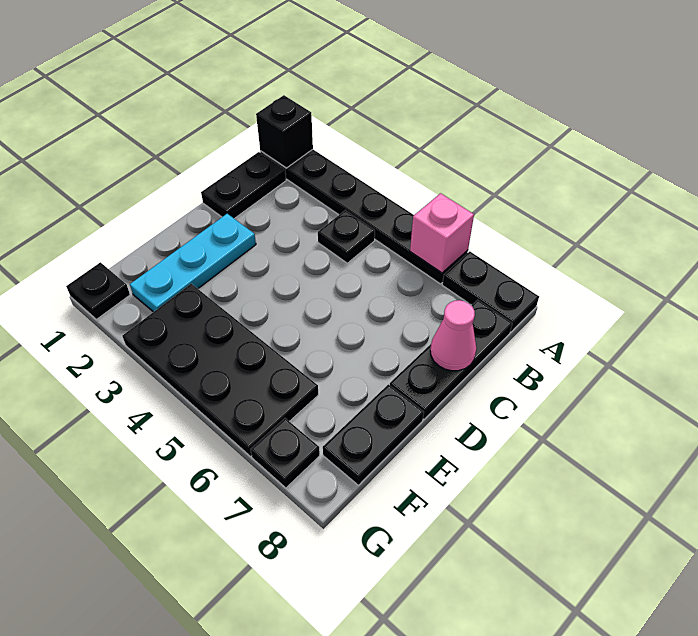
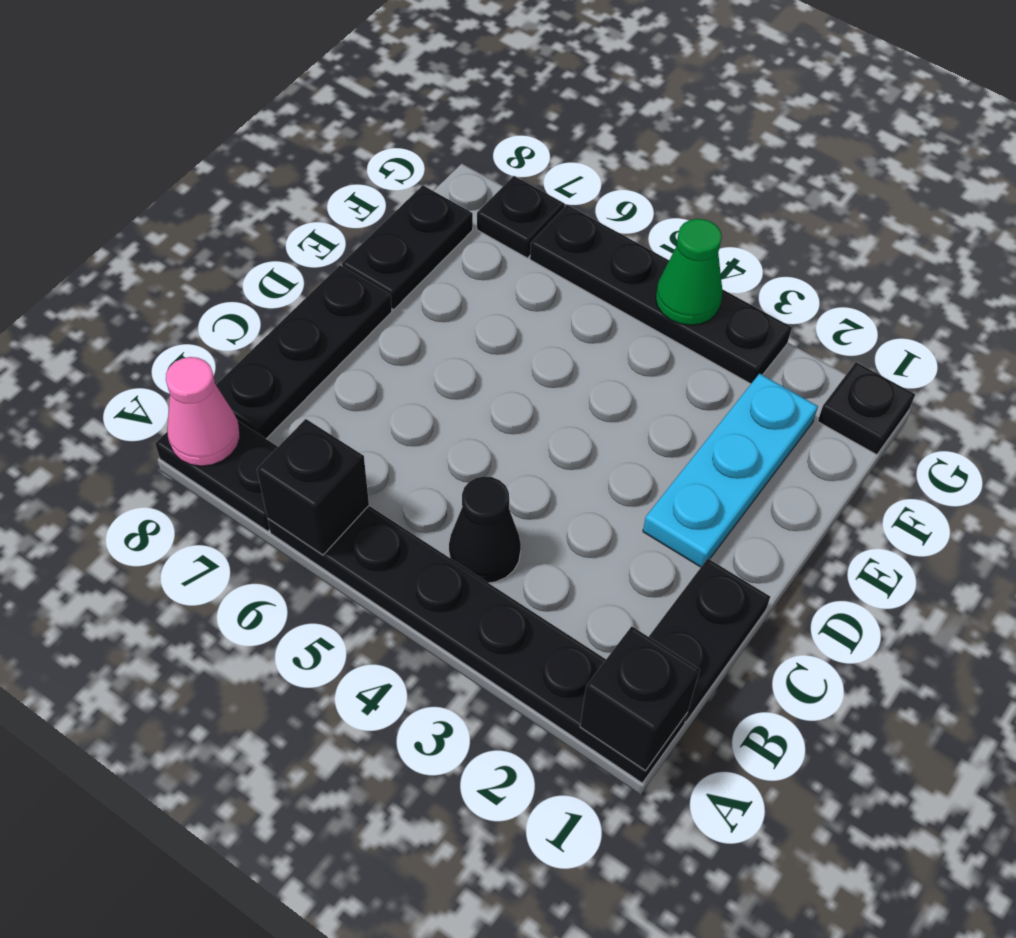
pink brick A6 level 2 -> black brick A6 level 2
black plate B4 level 1 -> black cone B4 level 1
pink cone C8 level 2 -> pink cone A8 level 2
black plate F3:G6 level 1 -> black plate G3:G6 level 1
none -> green cone G4 level 2

